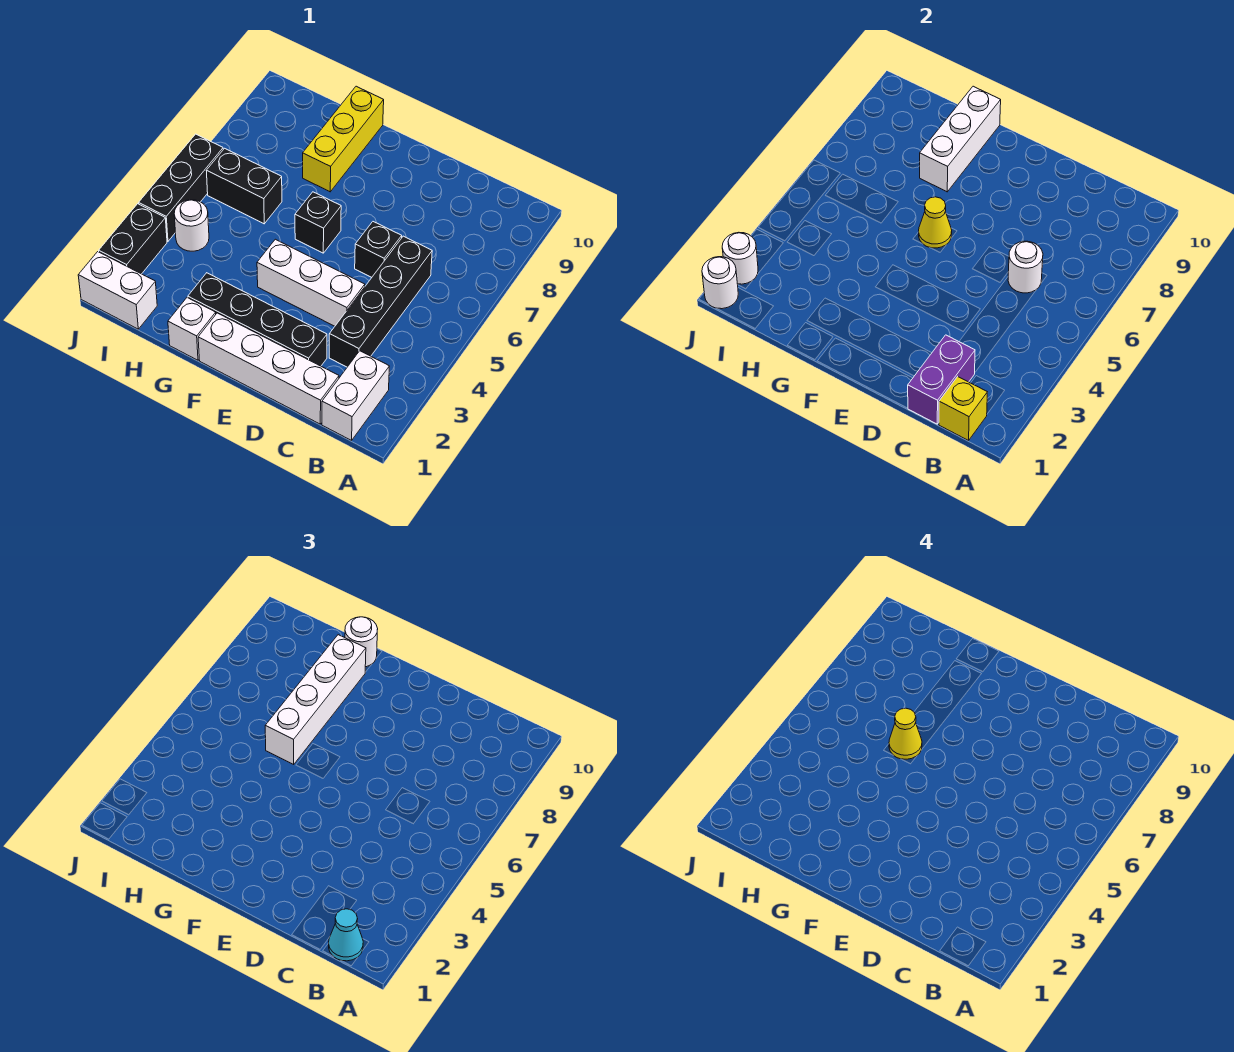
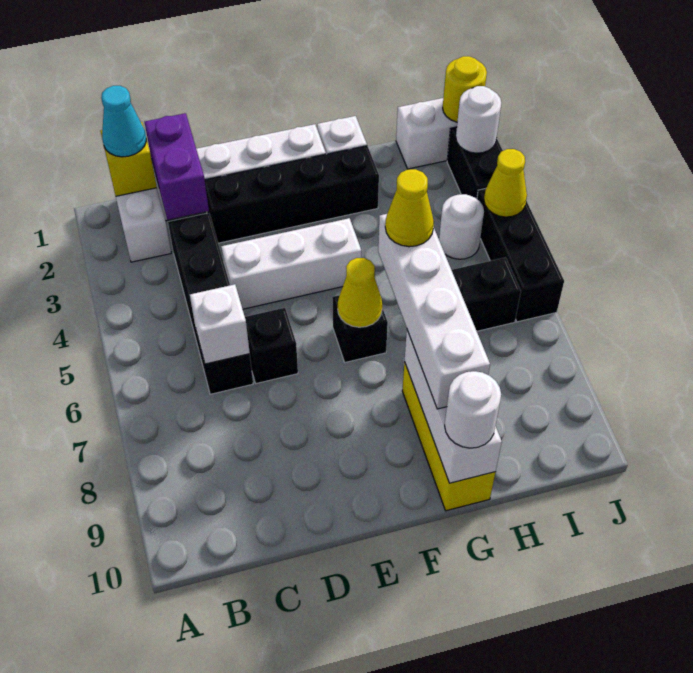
white round brick C6 level 2 -> white brick C6 level 2
white round brick J1 level 2 -> yellow round brick J1 level 2
none -> yellow cone J4 level 2

